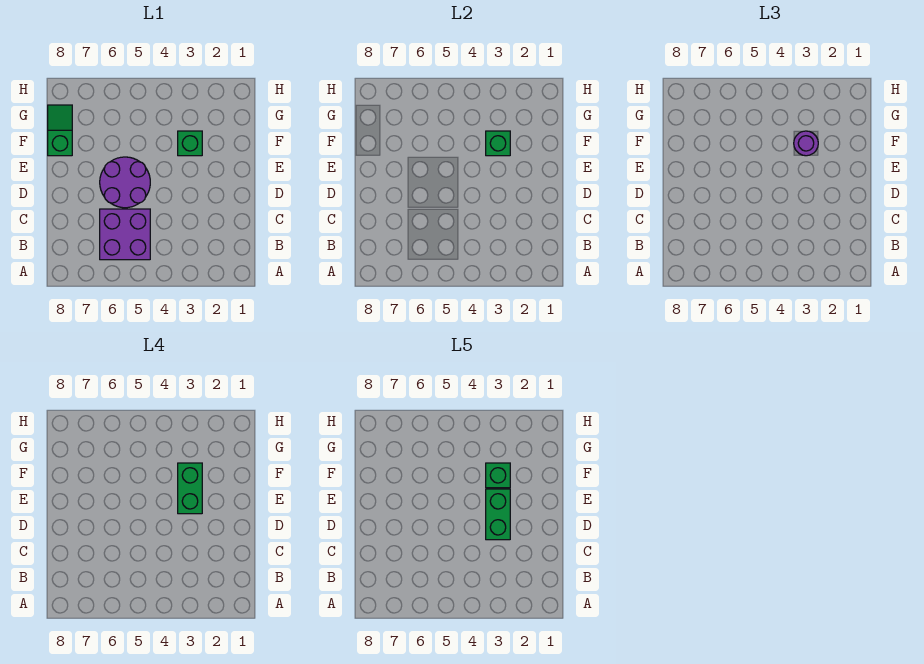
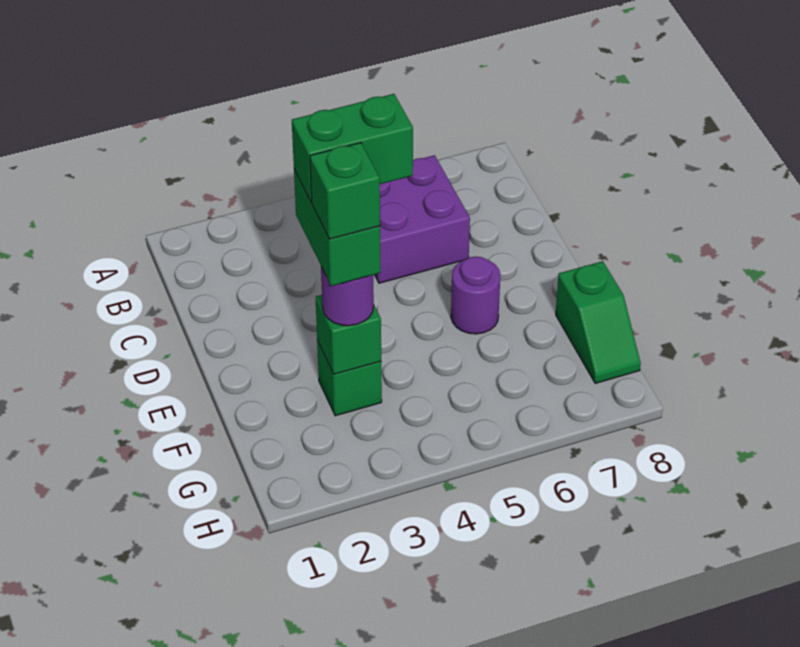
green brick D3:E3 level 5 -> green brick E3:E4 level 5
purple round brick D5:E6 level 1 -> purple round brick E6 level 1

